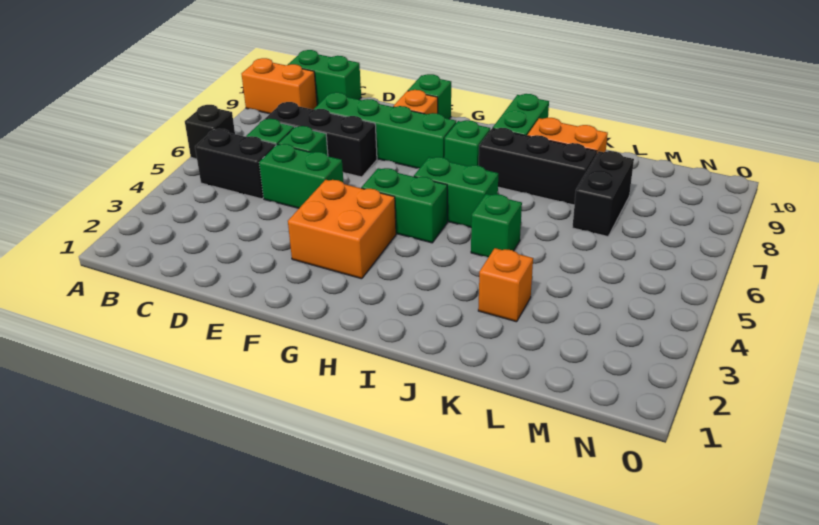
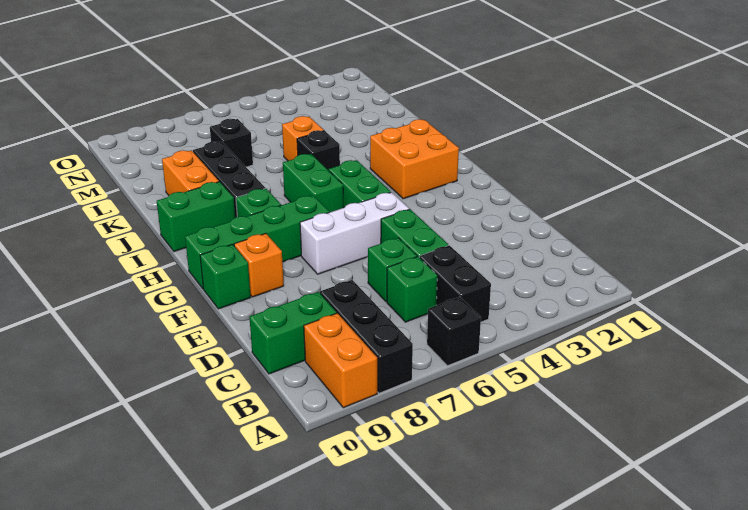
green brick B10:C10 level 1 -> green brick C9:C10 level 1
black brick C7:E7 level 1 -> black brick A8:C8 level 1
green brick D8:G8 level 1 -> green brick G7:G10 level 1
orange brick F3:G4 level 1 -> orange brick H2:I3 level 1
none -> white brick F5:F7 level 1
green brick J5 level 1 -> black brick J5 level 1
orange brick K3 level 1 -> orange brick K5 level 1
black brick L7:L8 level 1 -> black brick L7 level 1

